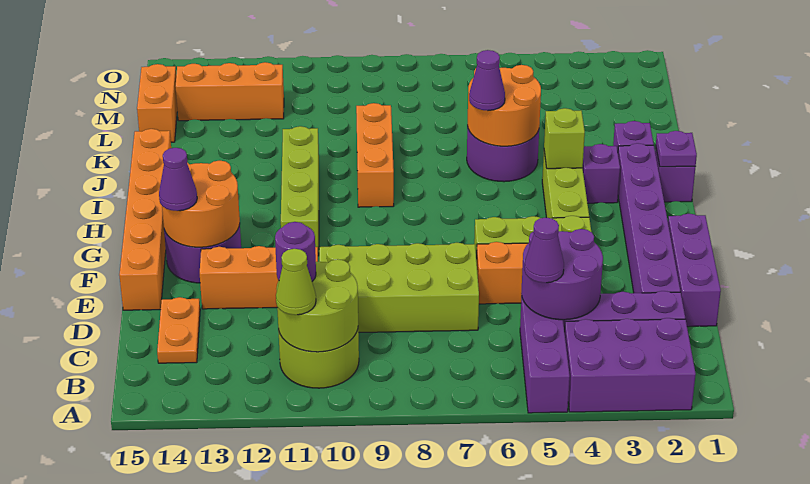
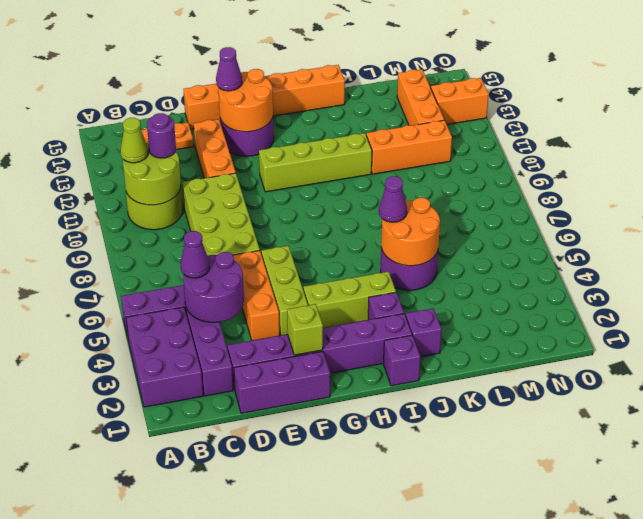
purple plate I1 level 2 -> none
lime brick I4 level 2 -> lime brick F2 level 2
orange brick I9:K9 level 1 -> orange brick K11:M11 level 1
orange brick L15:M15 level 1 -> orange brick N13:O13 level 1

